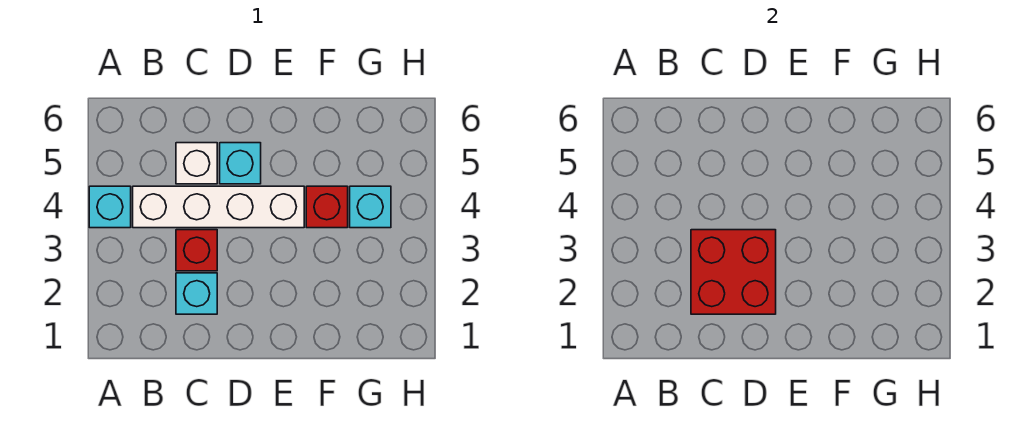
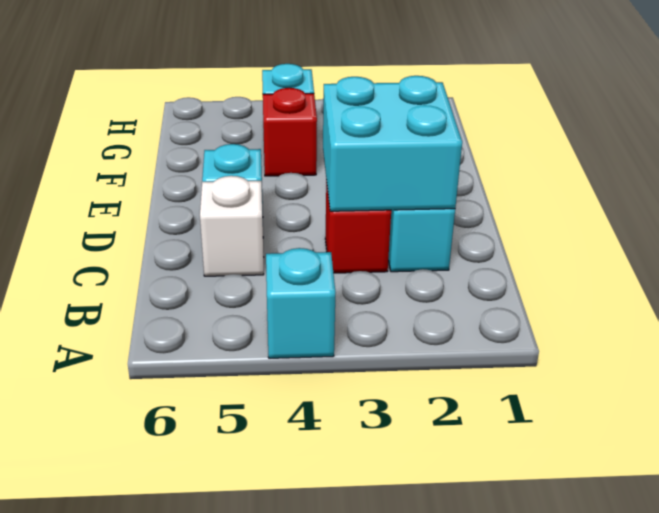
white brick B4:E4 level 1 -> none
red brick C2:D3 level 2 -> cyan brick C2:D3 level 2

